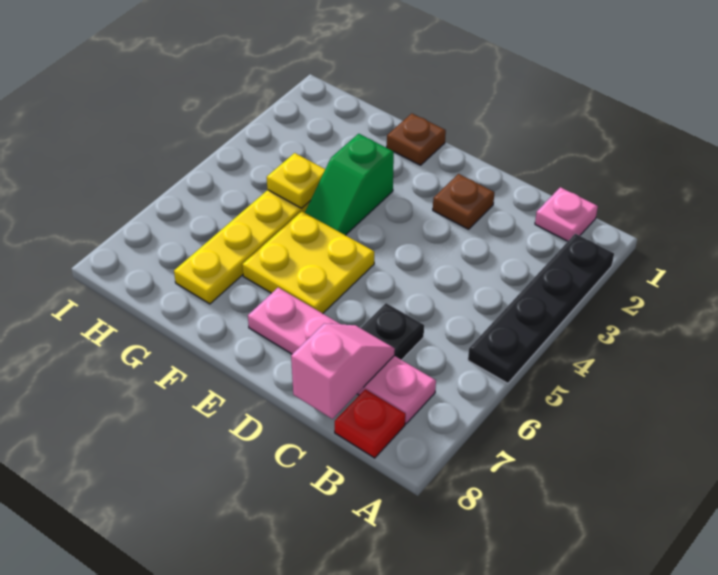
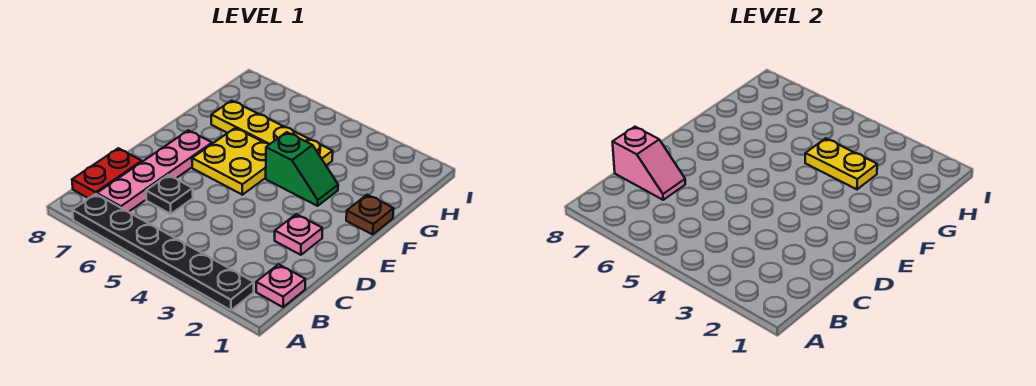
black plate A2:A5 level 1 -> black plate A2:A7 level 1
red plate B8 level 1 -> red plate B8:C8 level 1
brown plate D2 level 1 -> pink plate D2 level 1
green slope F3:F4 level 1 top 3 -> green slope F3:F4 level 1 top 4
yellow plate G4 level 2 -> yellow plate G3:G4 level 2

